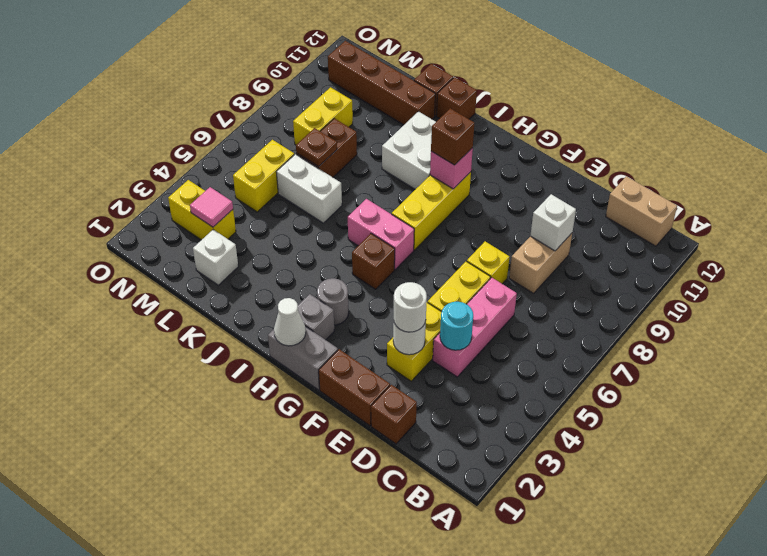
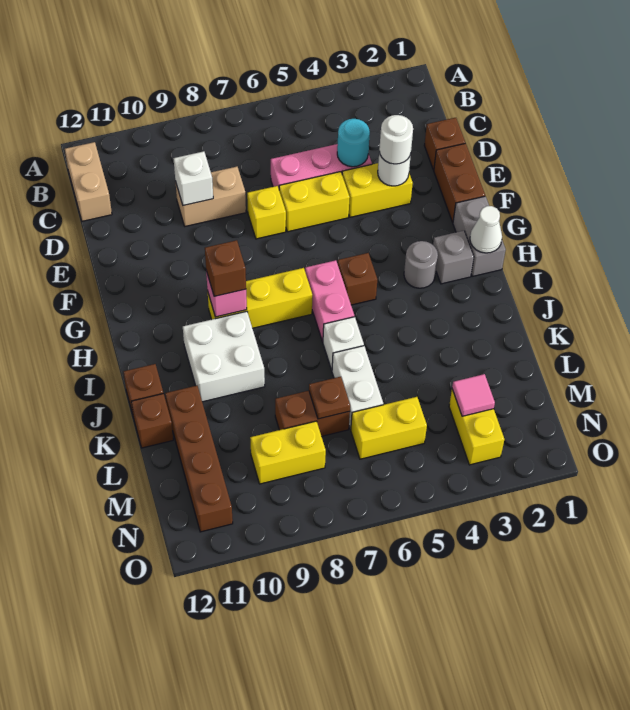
white brick L2 level 1 -> white brick J6 level 1

